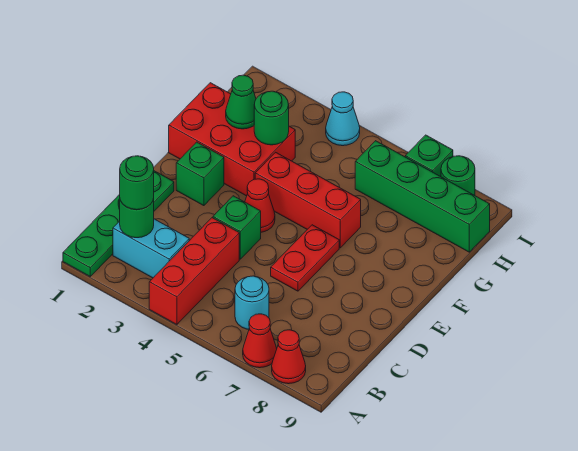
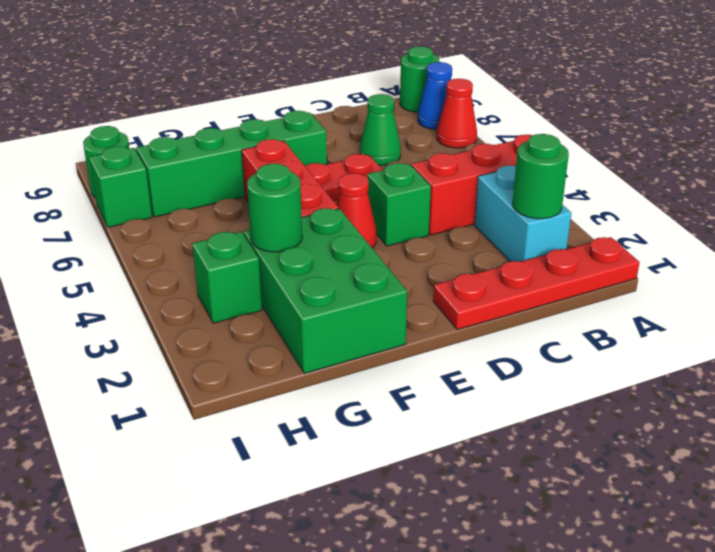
green plate A1:D1 level 1 -> red plate A1:D1 level 1
red cone A8 level 1 -> blue cone A8 level 1
green round brick B2 level 3 -> green round brick A9 level 1
cyan round brick B6 level 1 -> none
green brick E2 level 1 -> green brick H3 level 1
red brick F1:G3 level 1 -> green brick F1:G3 level 1
green cone G2 level 2 -> green cone C7 level 1
green brick H6:H9 level 1 -> green brick E7:H7 level 1
cyan cone I4 level 1 -> none

